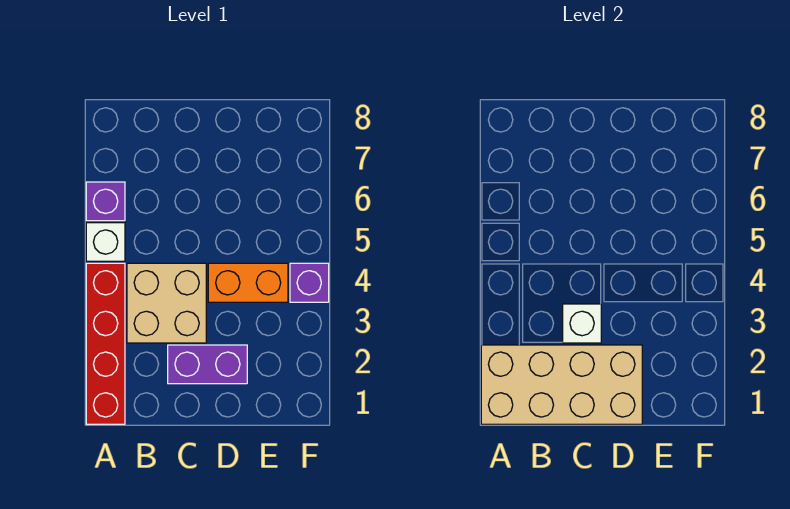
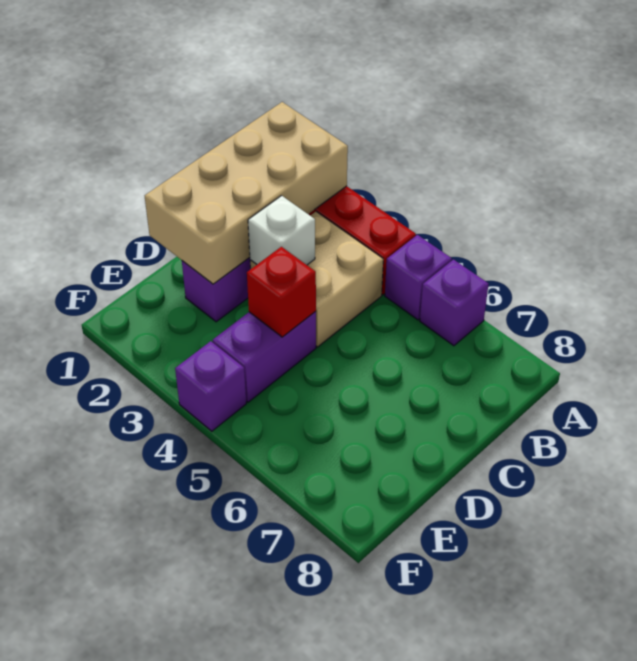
white brick A5 level 1 -> purple brick A5 level 1
orange brick D4:E4 level 1 -> purple brick D4:E4 level 1
none -> red brick D4 level 2

